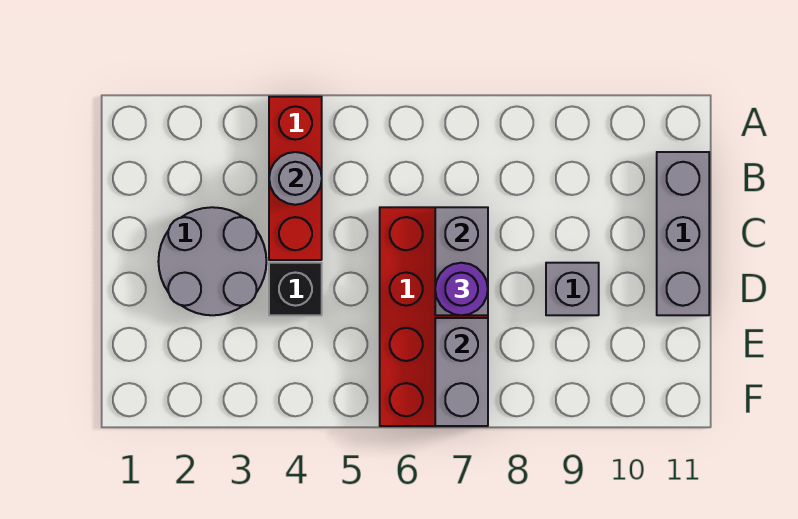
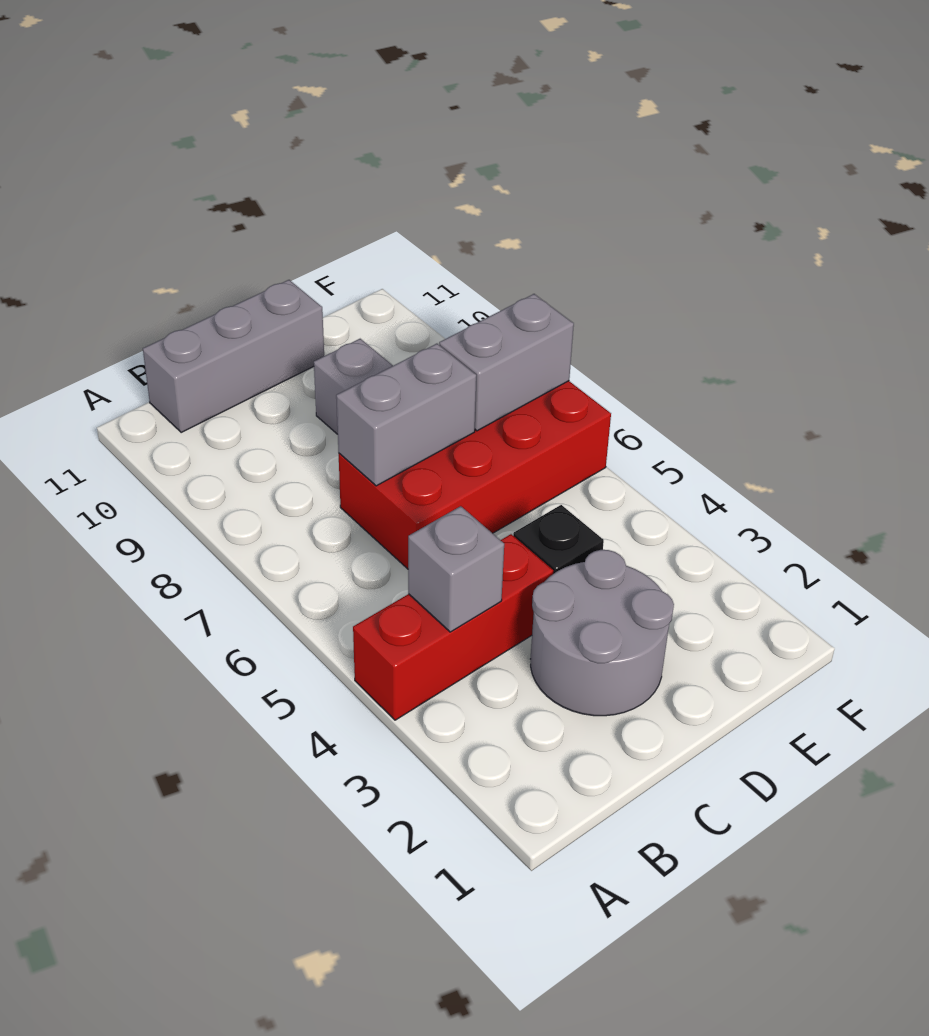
grey round brick B4 level 2 -> grey brick B4 level 2
purple round brick D7 level 3 -> none

